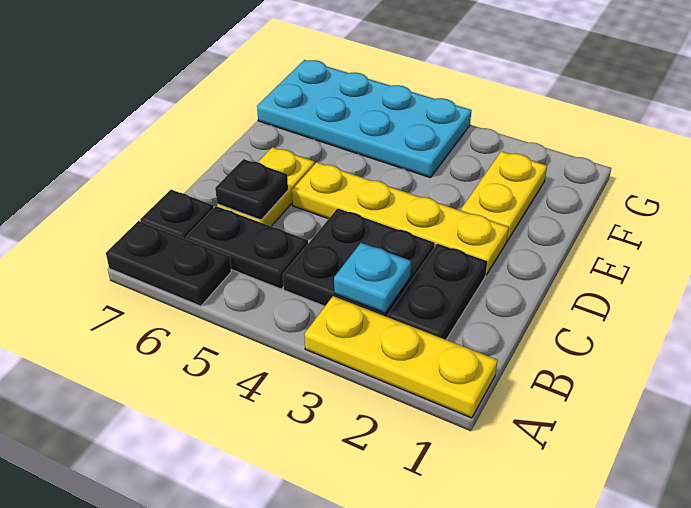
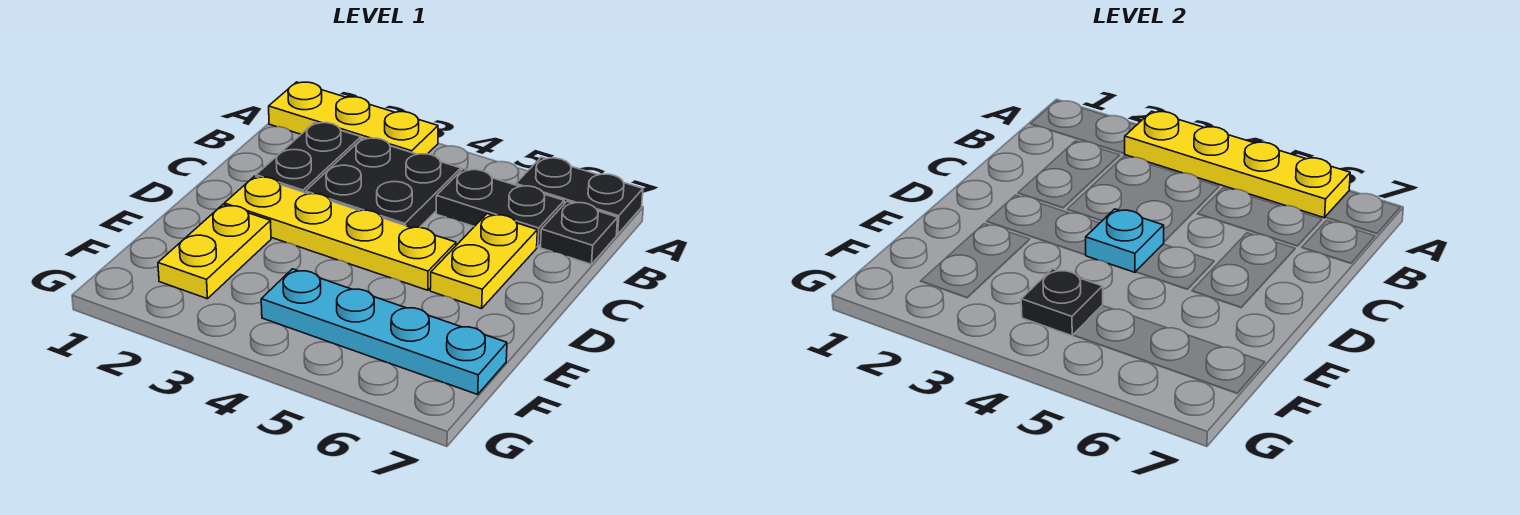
none -> yellow plate A3:A6 level 2
cyan plate B3 level 2 -> cyan plate D4 level 2
black plate C6 level 2 -> black plate F4 level 2
cyan plate F4:G7 level 1 -> cyan plate F4:F7 level 1

